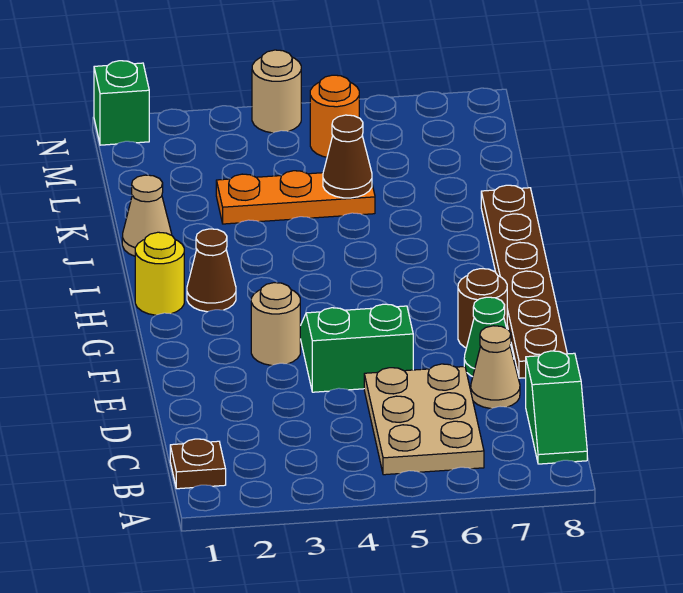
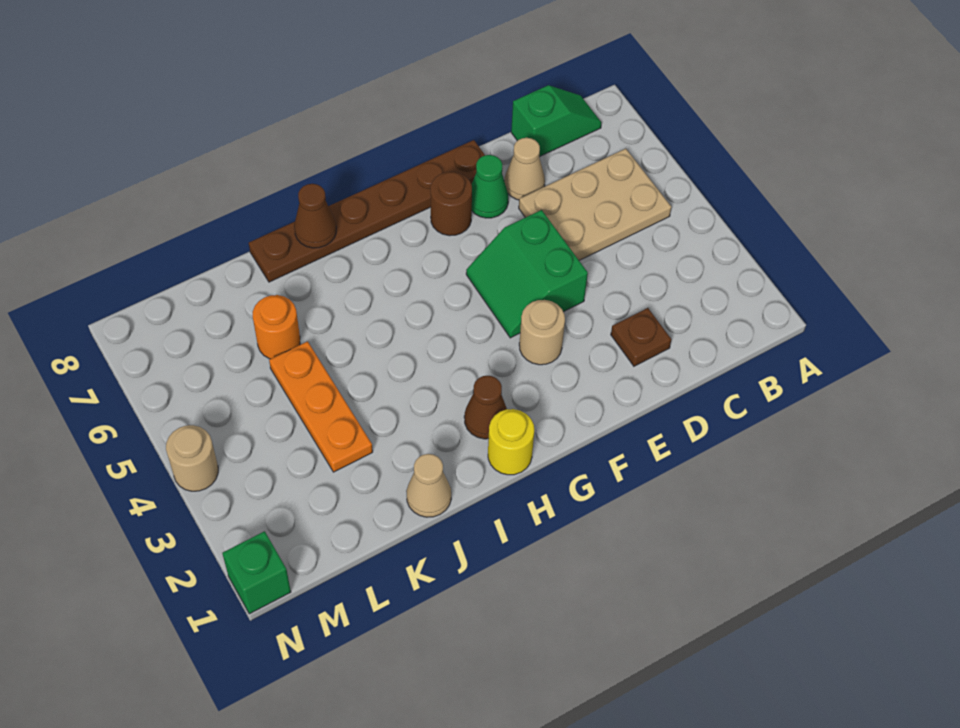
brown plate B1 level 1 -> brown plate D2 level 1
brown cone K5 level 2 -> brown cone I8 level 2
orange round brick M5 level 1 -> orange round brick K6 level 1

